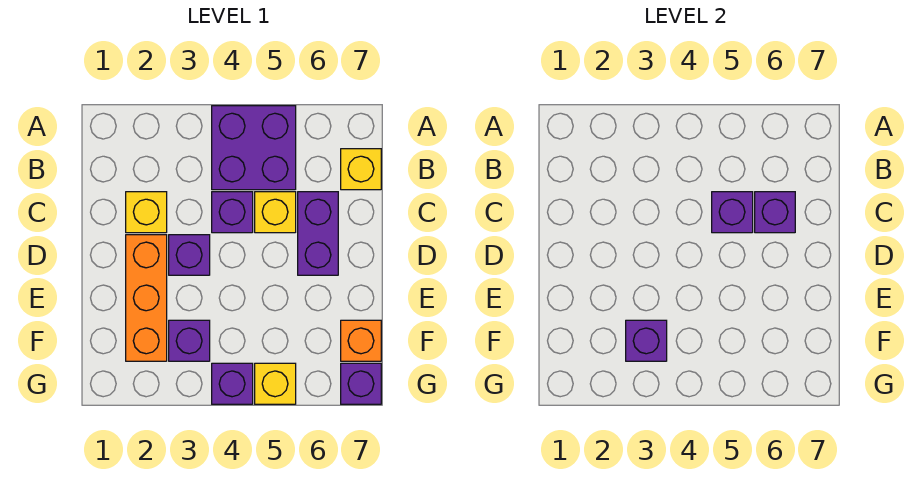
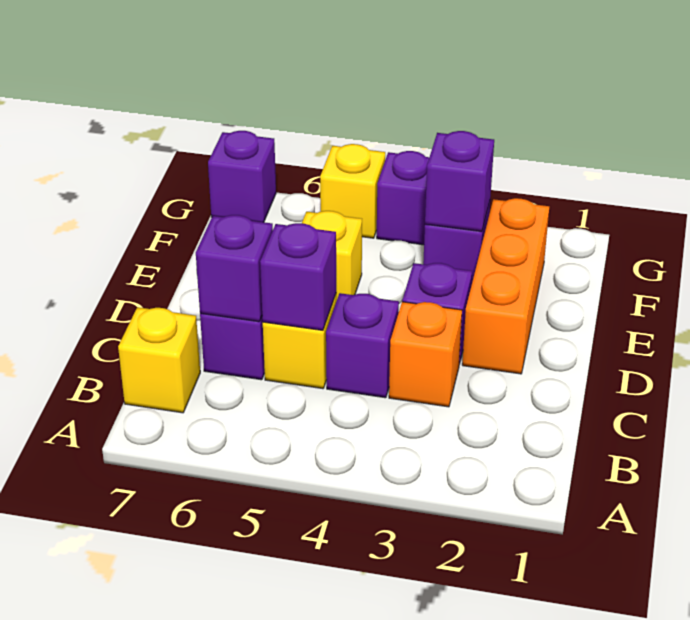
purple brick A4:B5 level 1 -> none
yellow brick C2 level 1 -> yellow brick E5 level 1
orange brick F7 level 1 -> orange brick C3 level 1

